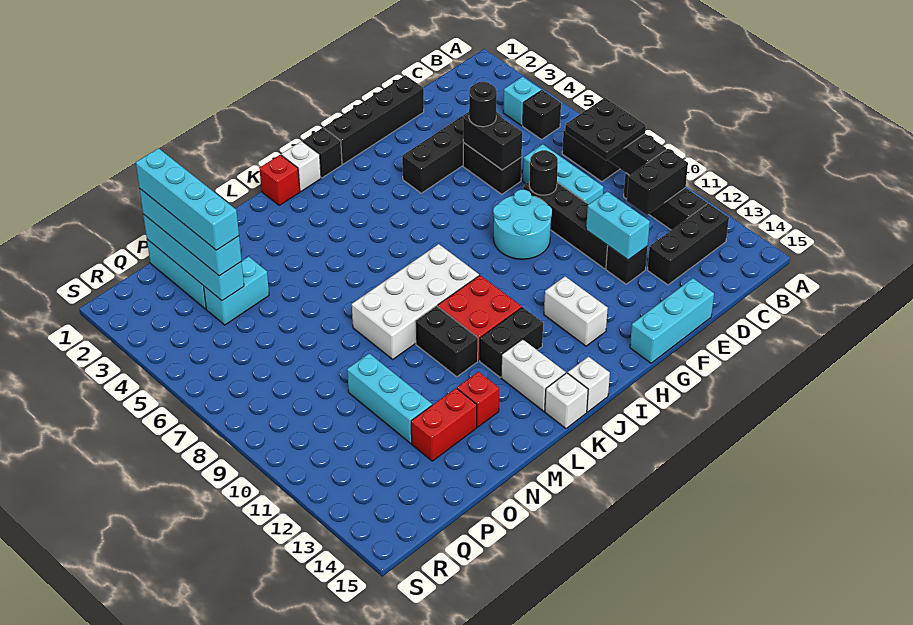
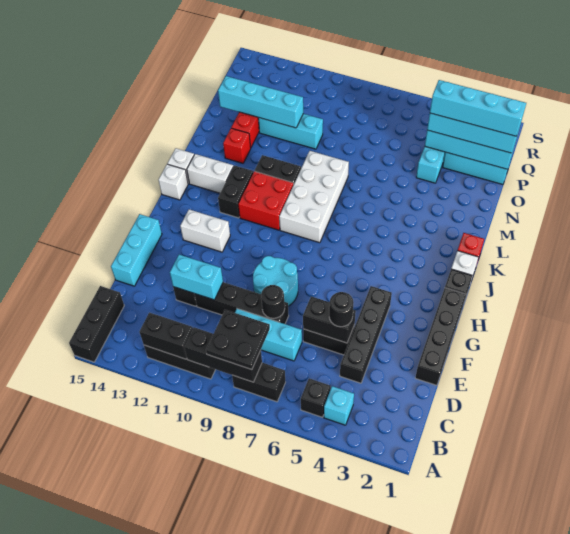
black brick B11:C11 level 2 -> black brick B11:B12 level 2
black brick B13:D13 level 1 -> black brick A15:C15 level 1
none -> cyan brick O11:O14 level 2

